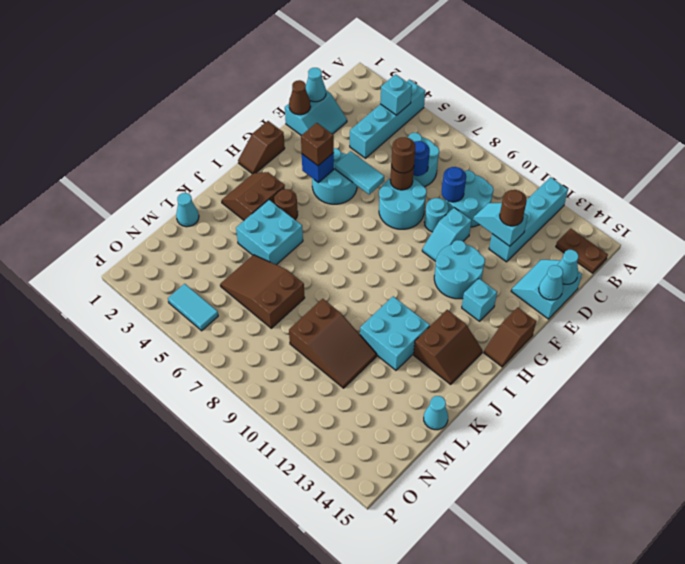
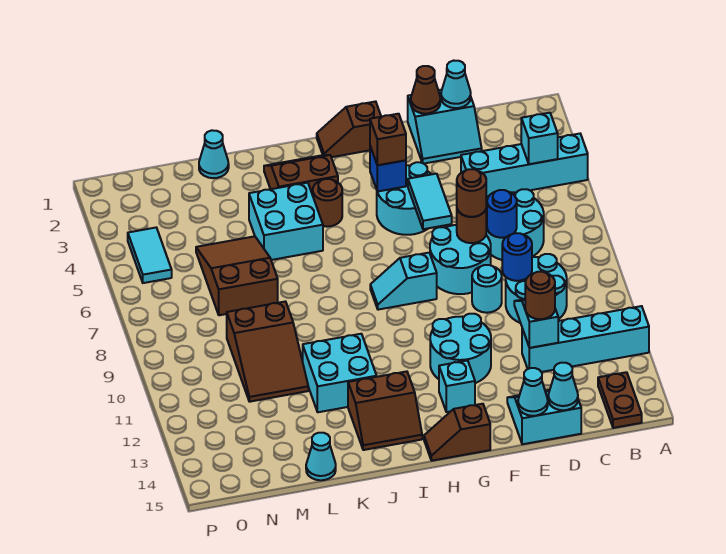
cyan slope E10:F10 level 1 top E -> cyan slope G8:H8 level 1 top G

